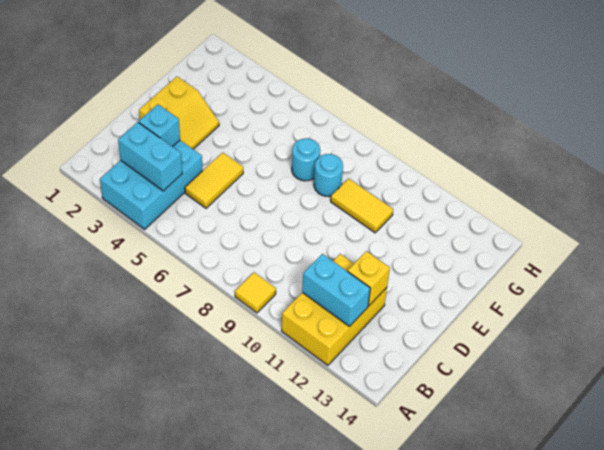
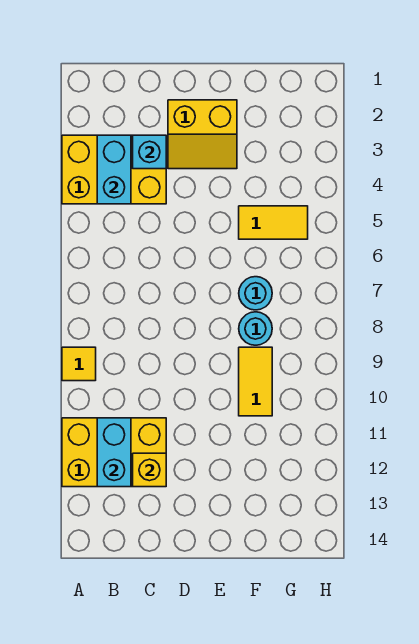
cyan brick A3:C4 level 1 -> yellow brick A3:C4 level 1
yellow tile C5:D5 level 1 -> yellow tile F5:G5 level 1

